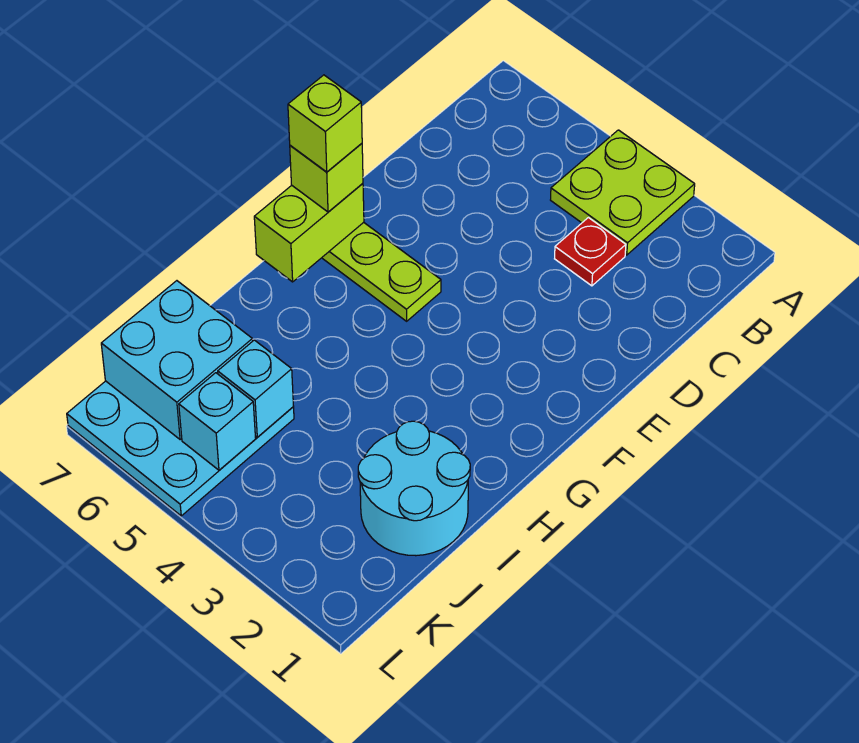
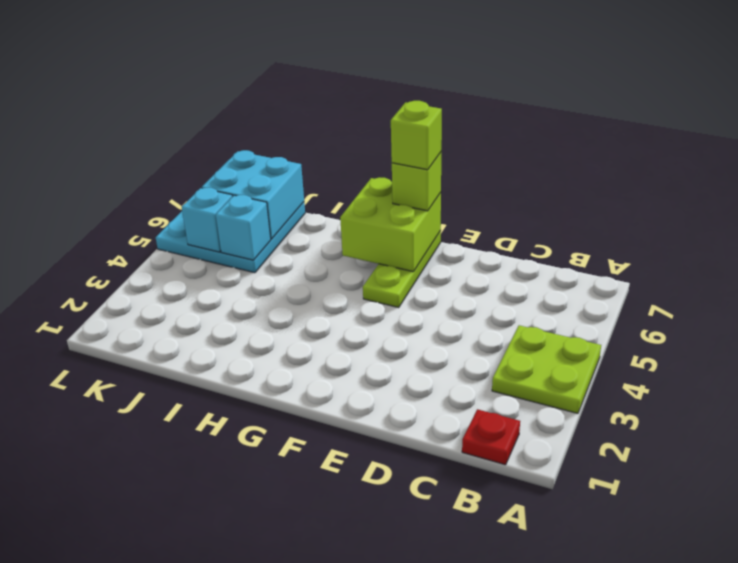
red plate C3 level 1 -> red plate B1 level 1
lime brick F7:G7 level 2 -> lime brick F6:G7 level 2
cyan round brick I1:J2 level 1 -> none

